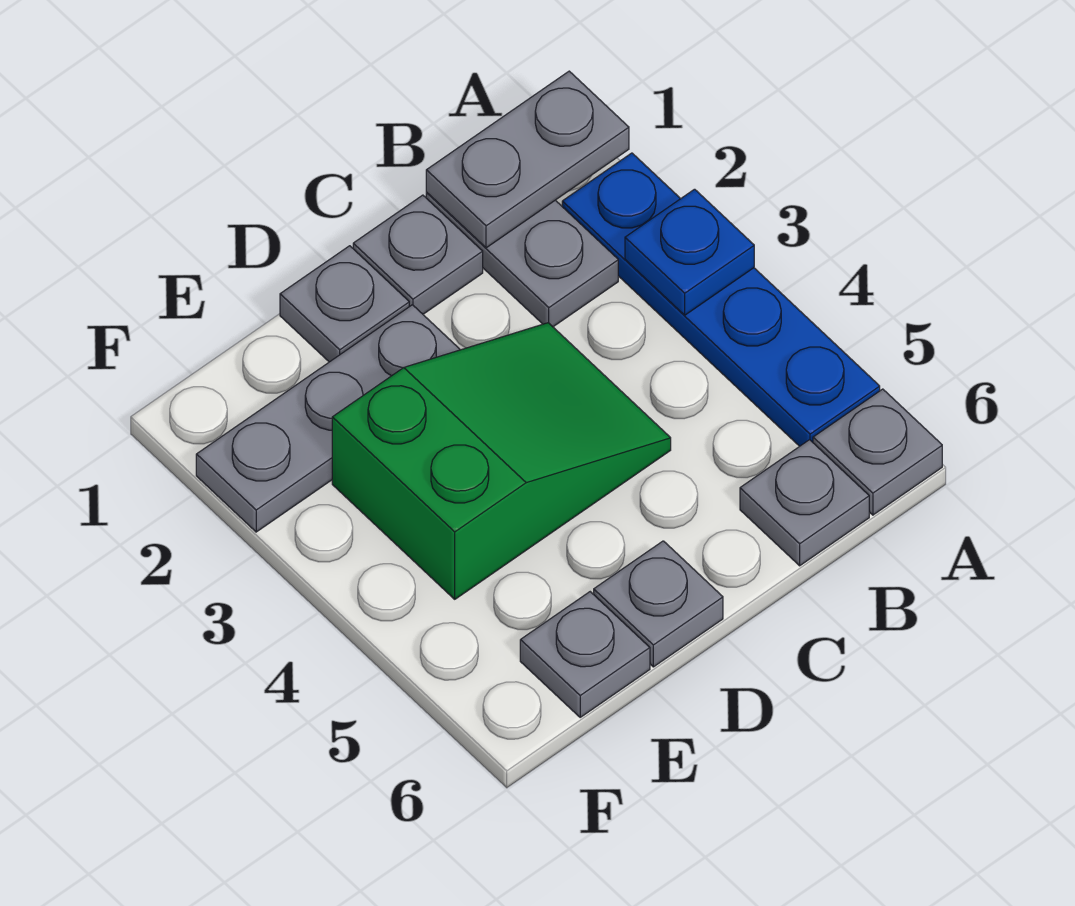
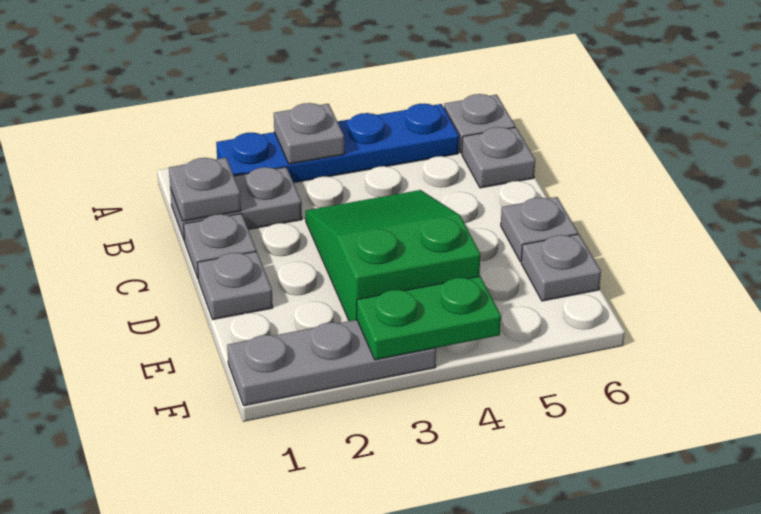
grey plate A1:B1 level 2 -> grey plate B1 level 2
blue plate A3 level 2 -> grey plate A3 level 2
grey plate D2:F2 level 1 -> grey plate F1:F3 level 1
none -> green plate F3:F4 level 2

